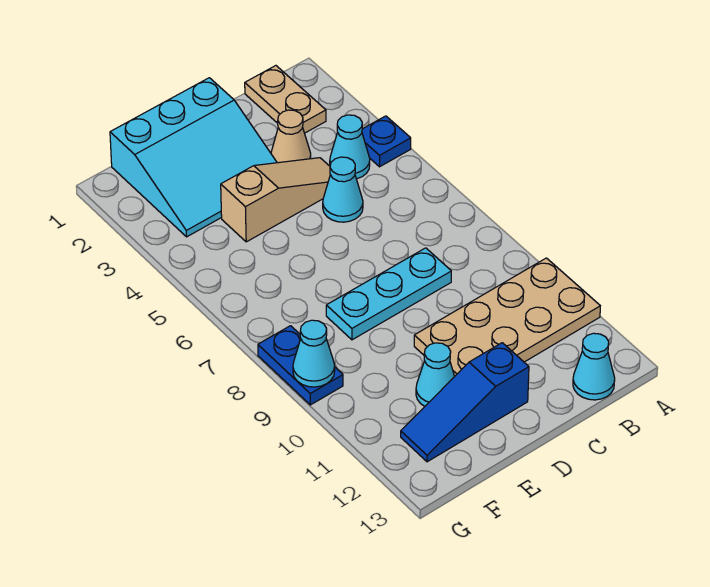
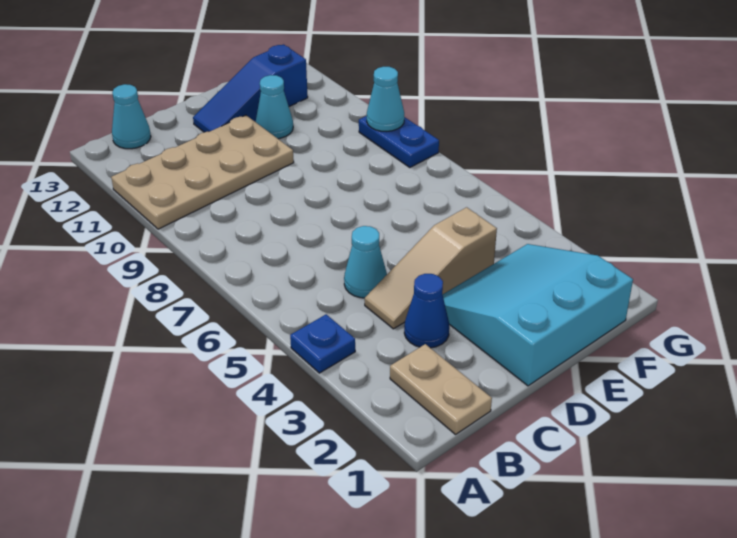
cyan cone B4 level 1 -> none
tan cone C3 level 1 -> blue cone C3 level 1
cyan plate C8:E8 level 1 -> none
blue slope D12:F12 level 1 top D -> blue slope D12:F12 level 1 top F

